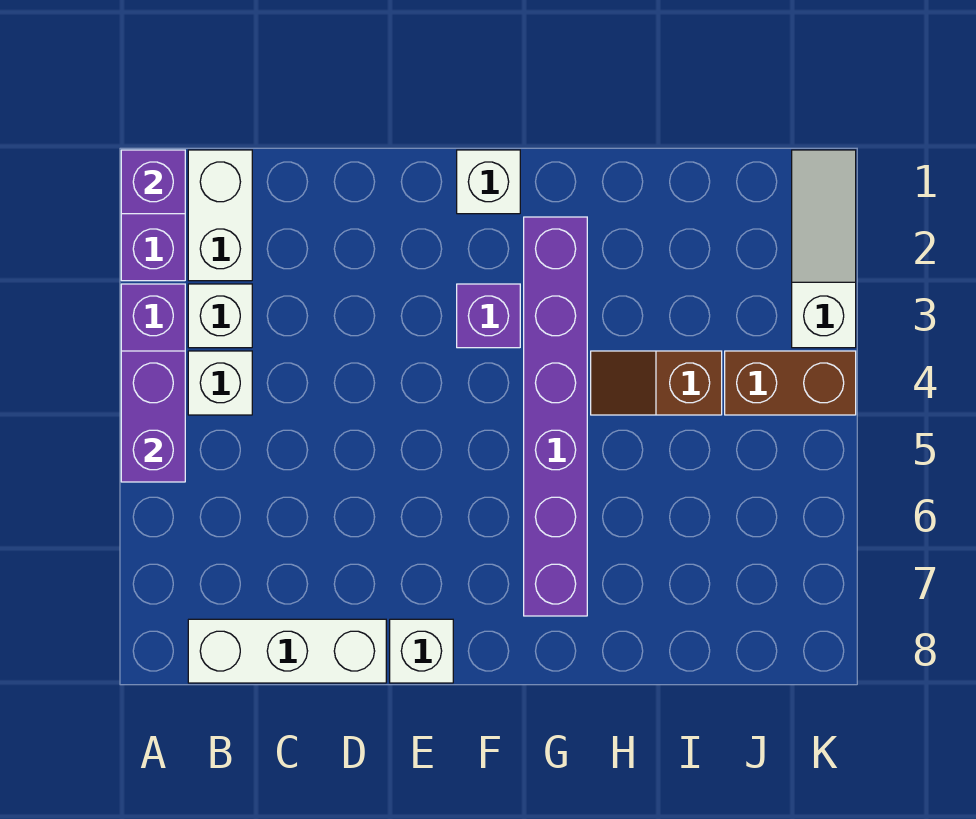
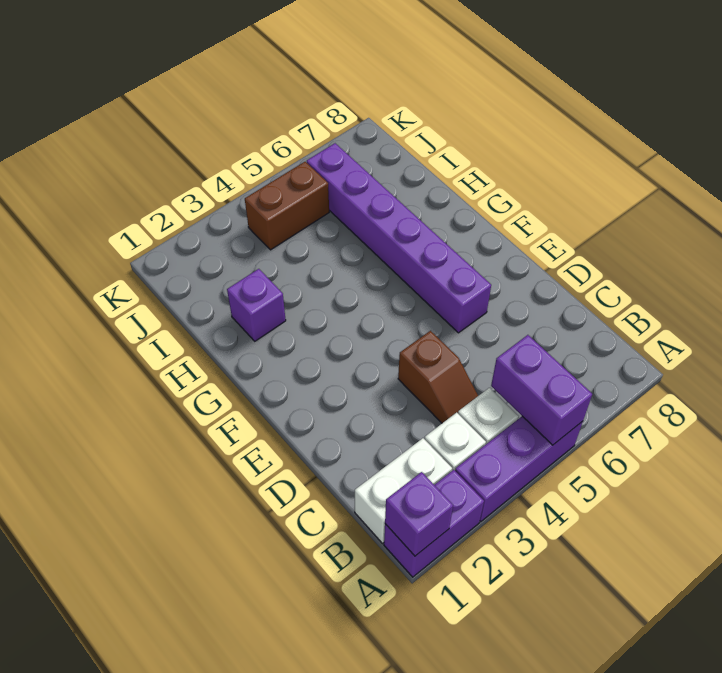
purple brick A4:A5 level 2 -> purple brick A5:B5 level 2
white brick B8:D8 level 1 -> none
white brick E8 level 1 -> none
white brick F1 level 1 -> none
purple brick F3 level 1 -> purple brick H2 level 1
purple brick G2:G7 level 1 -> purple brick E6:J6 level 1
brown slope H4:I4 level 1 top I -> brown slope C4:D4 level 1 top D
brown brick J4:K4 level 1 -> brown brick J4:J5 level 1
white slope K1:K3 level 1 top 3 -> none

